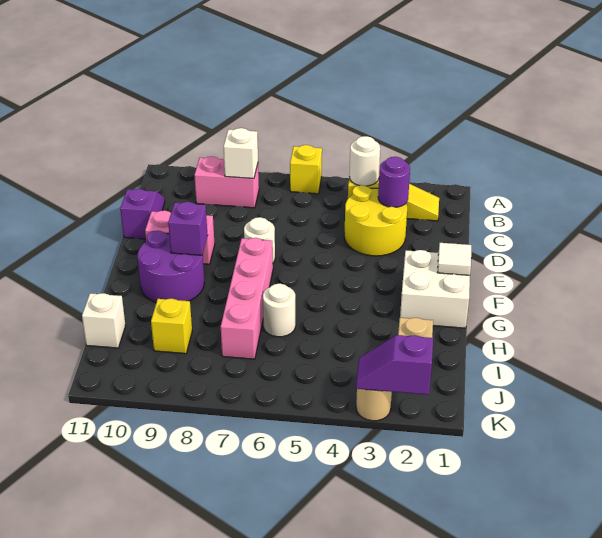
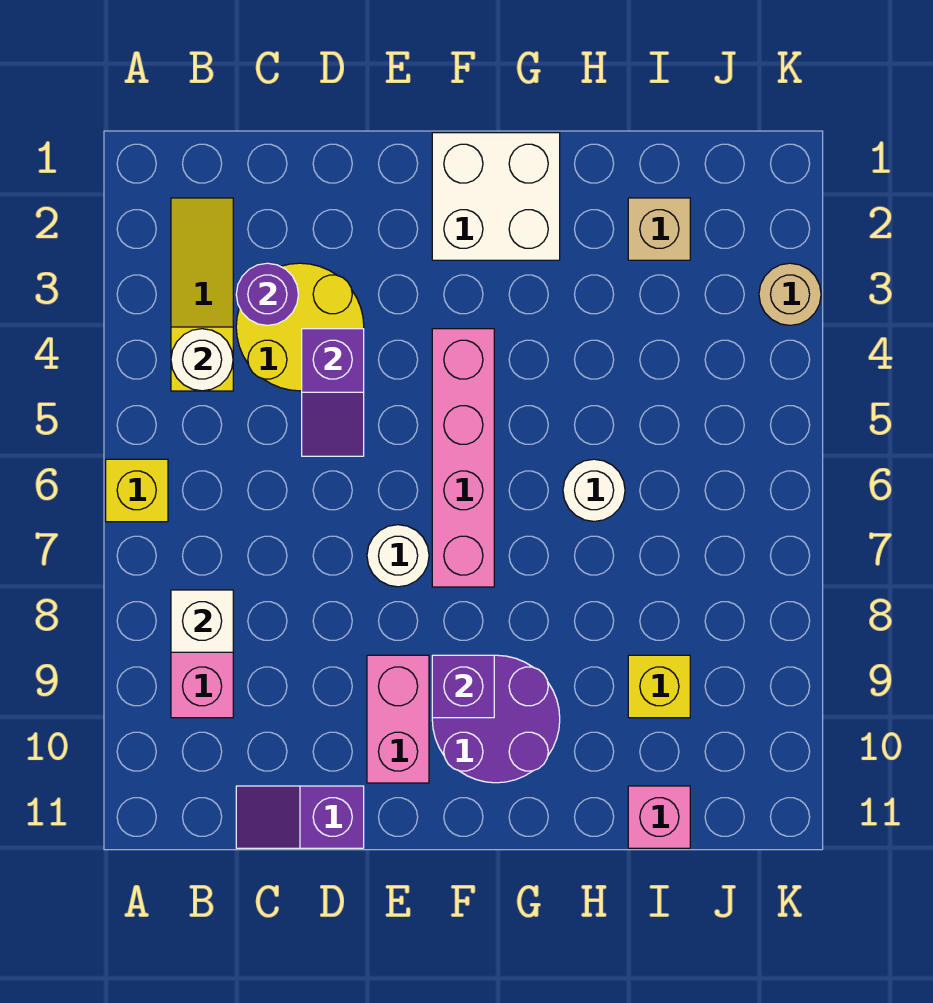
white tile F1 level 2 -> none
pink brick F7:I7 level 1 -> pink brick F4:F7 level 1
white brick I11 level 1 -> pink brick I11 level 1
purple slope K2:K3 level 2 top 2 -> purple slope D4:D5 level 2 top 4

